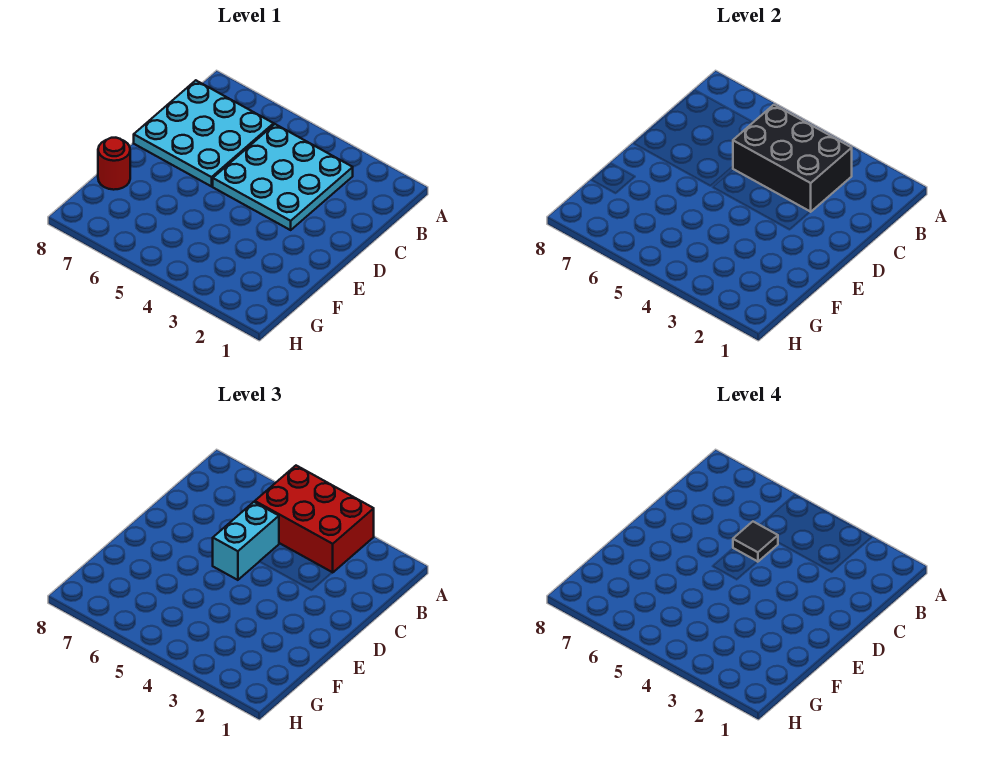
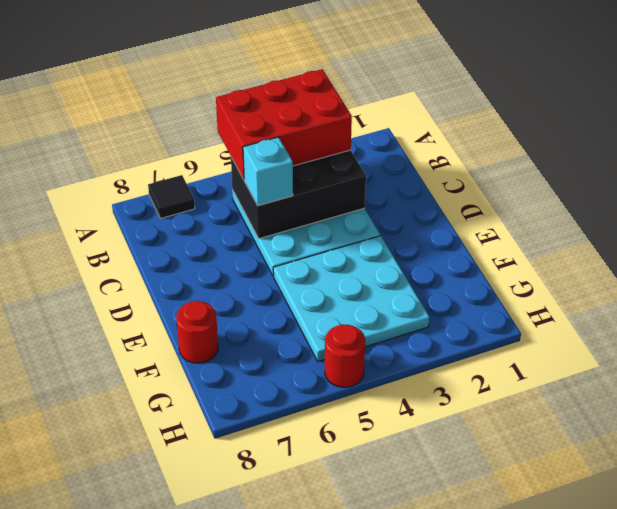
cyan plate B6:D8 level 1 -> cyan plate E3:G5 level 1
cyan brick C5:D5 level 3 -> cyan brick C5 level 3
black tile C5 level 4 -> black tile A7 level 1
none -> red round brick H5 level 1

